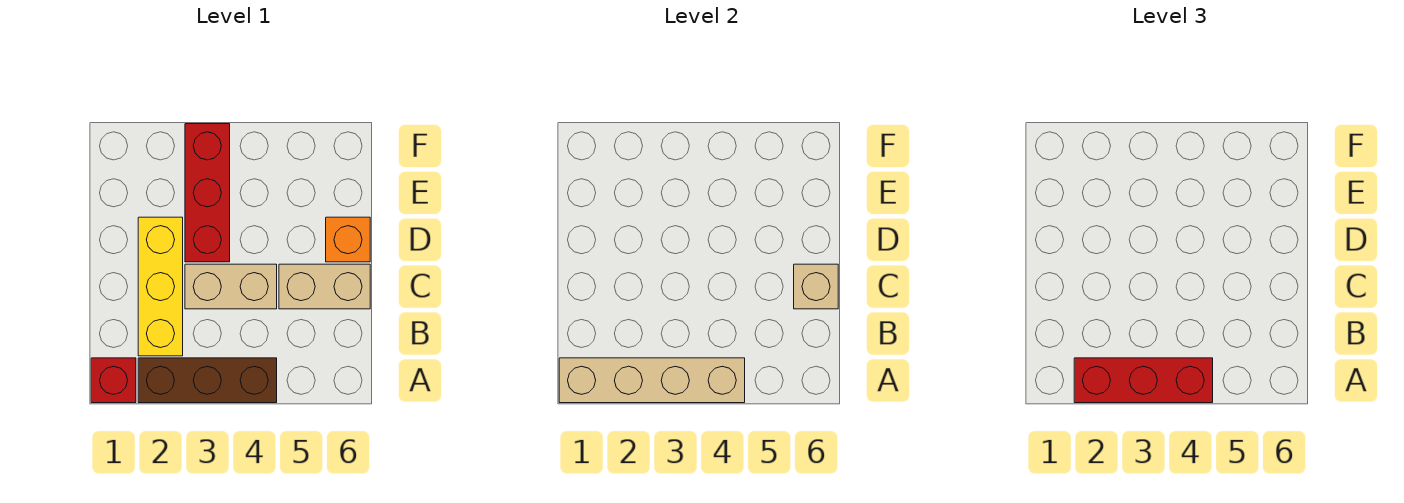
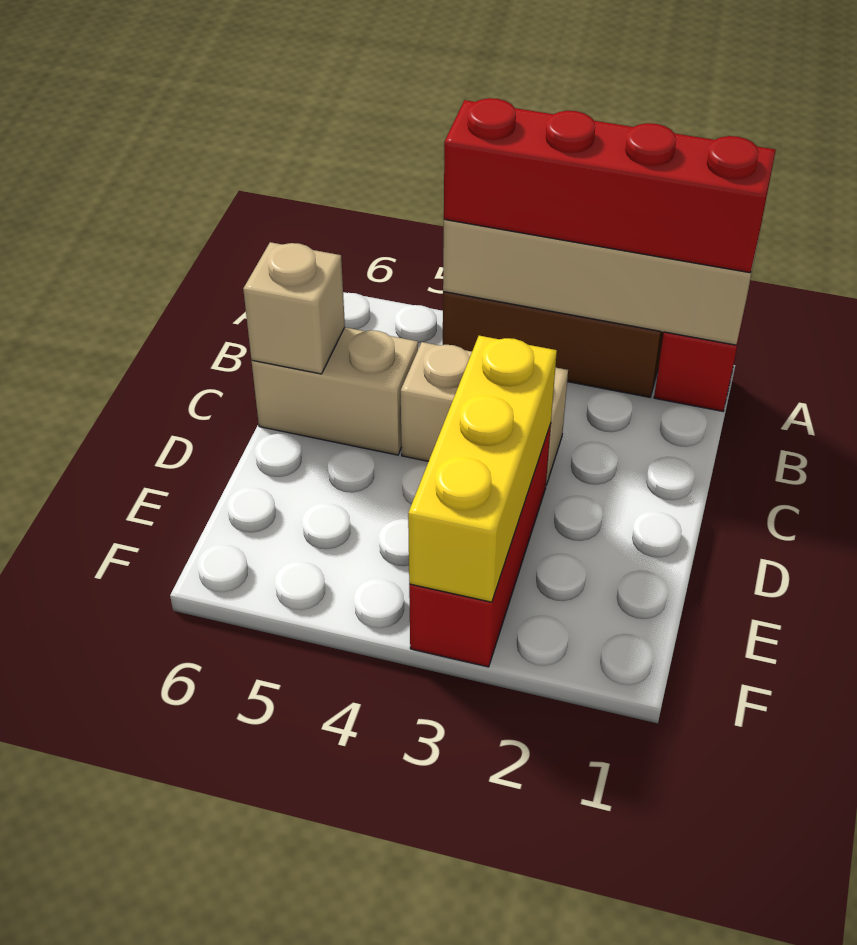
red brick A2:A4 level 3 -> red brick A1:A4 level 3
yellow brick B2:D2 level 1 -> yellow brick D3:F3 level 2
orange brick D6 level 1 -> none

